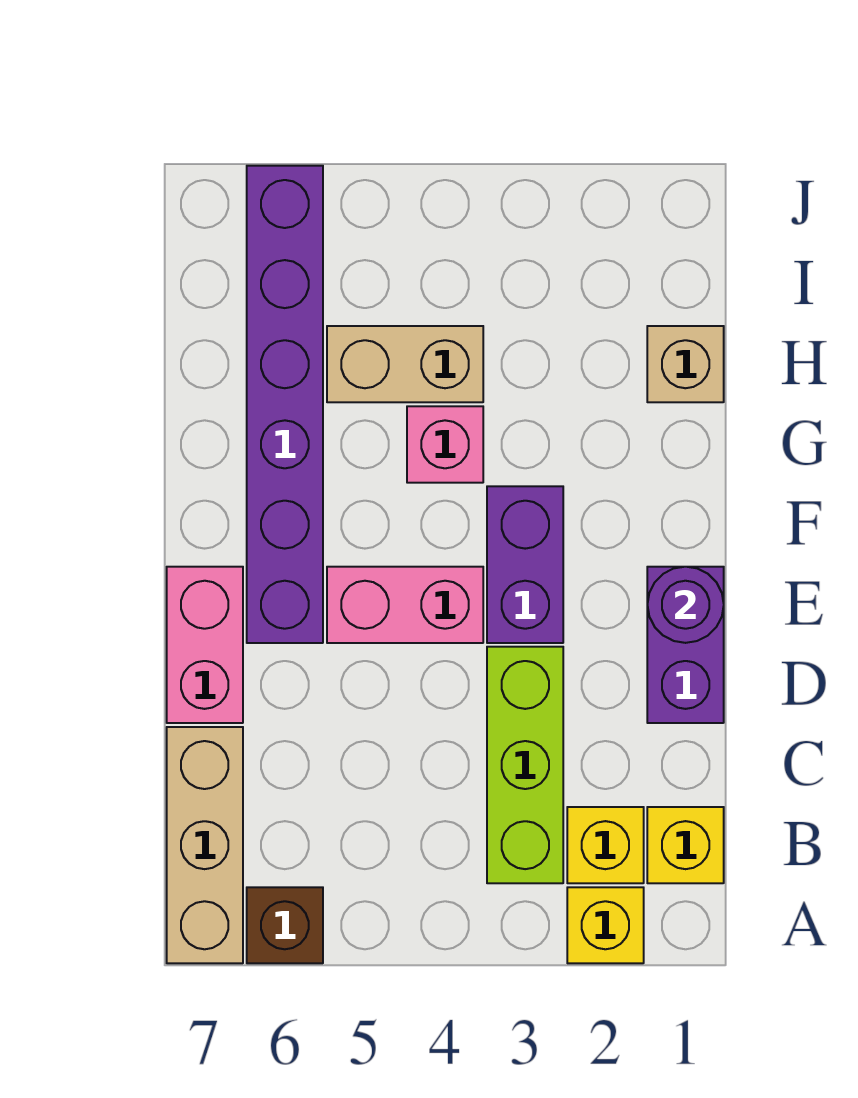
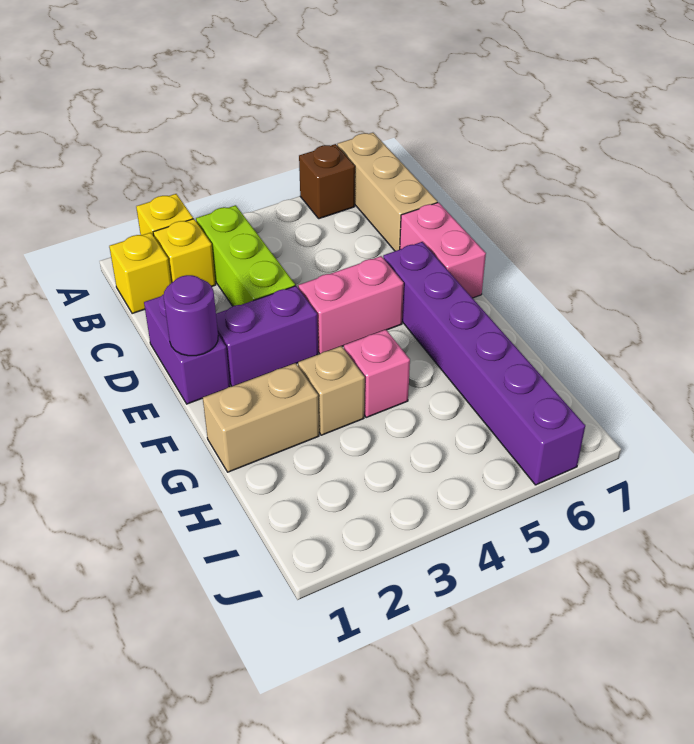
purple brick E3:F3 level 1 -> purple brick E2:E3 level 1
tan brick H1 level 1 -> tan brick G3 level 1
tan brick H4:H5 level 1 -> tan brick G1:G2 level 1

